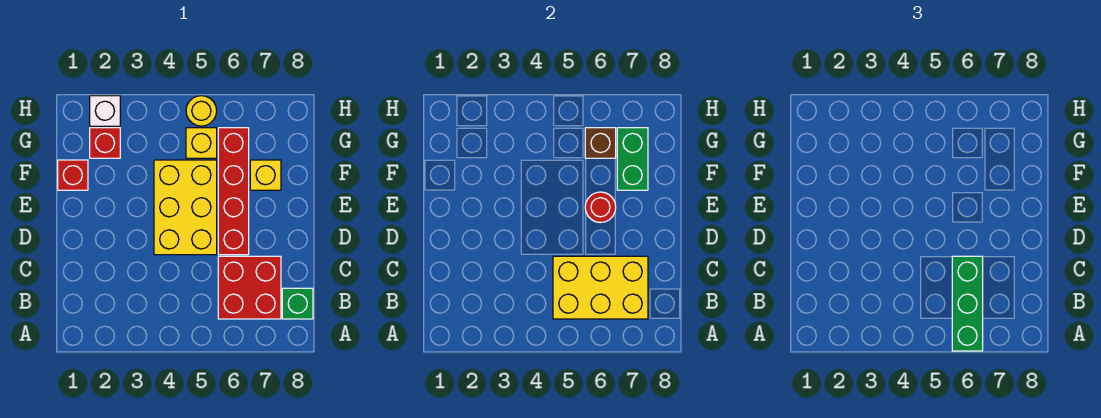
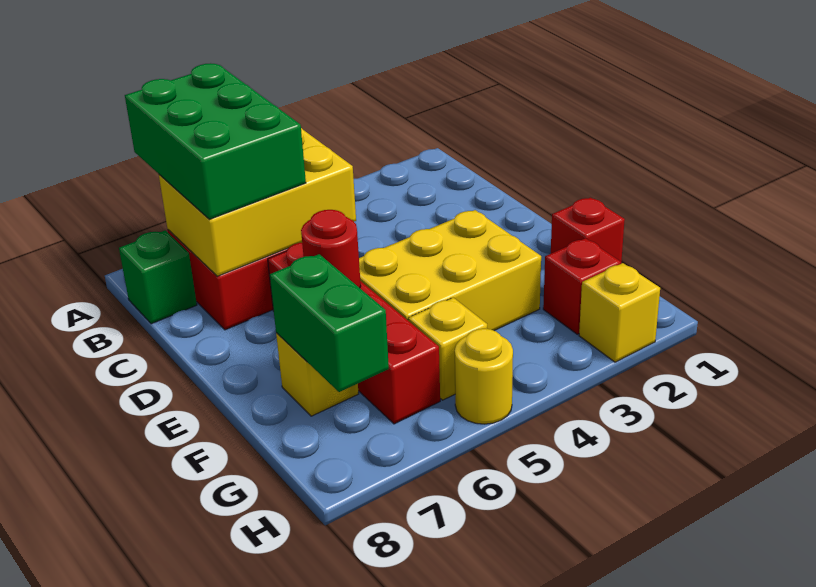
green brick A6:C6 level 3 -> green brick A6:C7 level 3
yellow brick D4:F5 level 1 -> yellow brick E3:F5 level 1
brown brick G6 level 2 -> none
white brick H2 level 1 -> yellow brick H2 level 1

